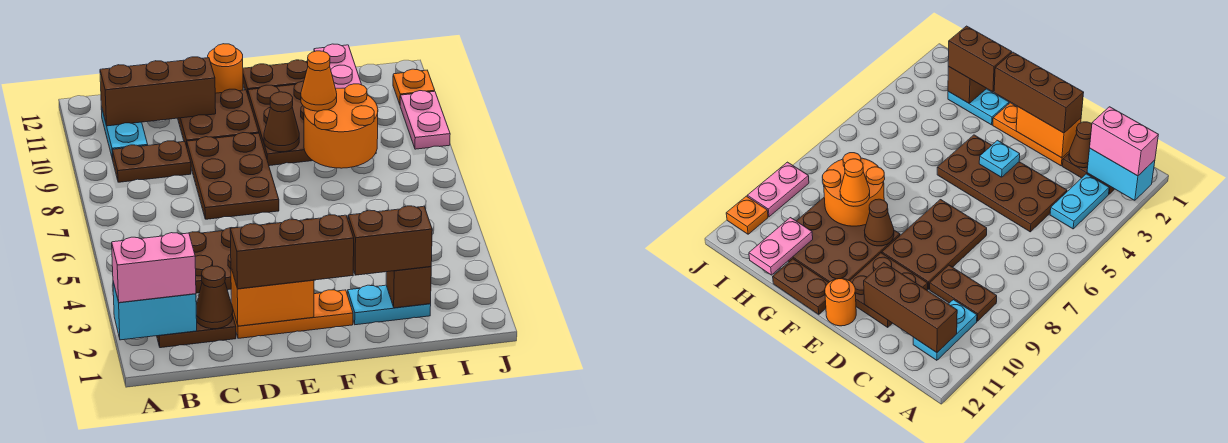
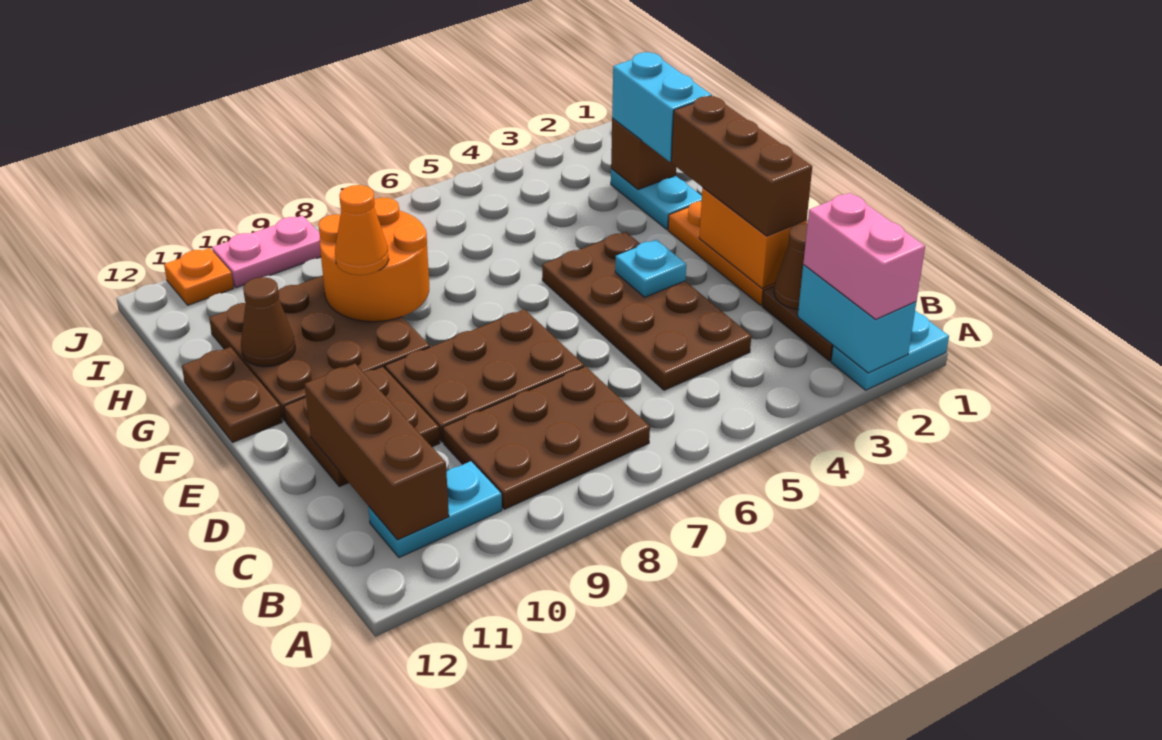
cyan plate B3:B4 level 1 -> cyan plate A1:A2 level 1
brown plate B9:C9 level 1 -> brown plate B7:C9 level 1
orange round brick E12 level 1 -> none
brown cone F9 level 2 -> brown cone G11 level 2
brown brick G2:H2 level 3 -> cyan brick G2:H2 level 3
pink plate H11:H12 level 2 -> none

